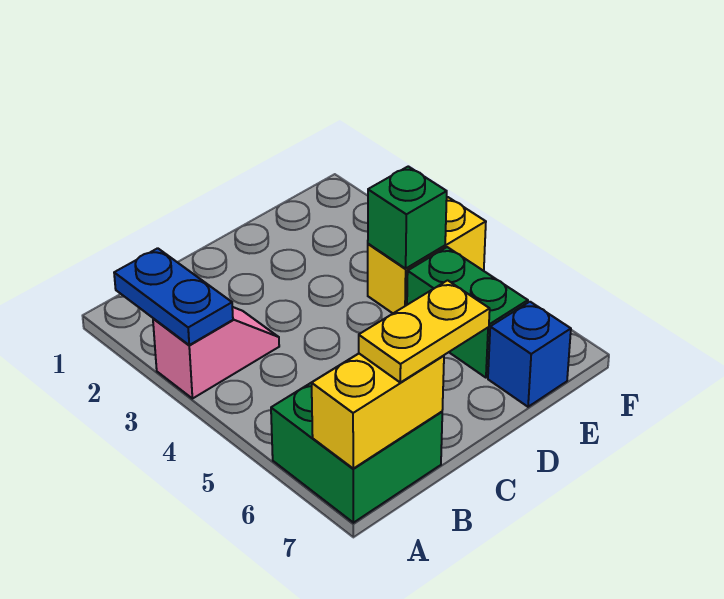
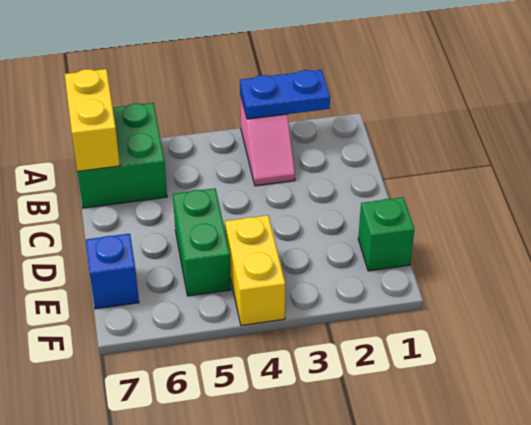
yellow plate B7:C7 level 3 -> none
green brick E4 level 2 -> green brick E1 level 1
green brick E5:E6 level 1 -> green brick D5:E5 level 1

